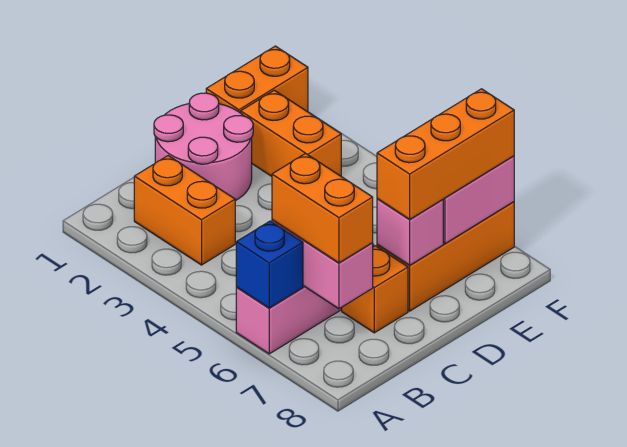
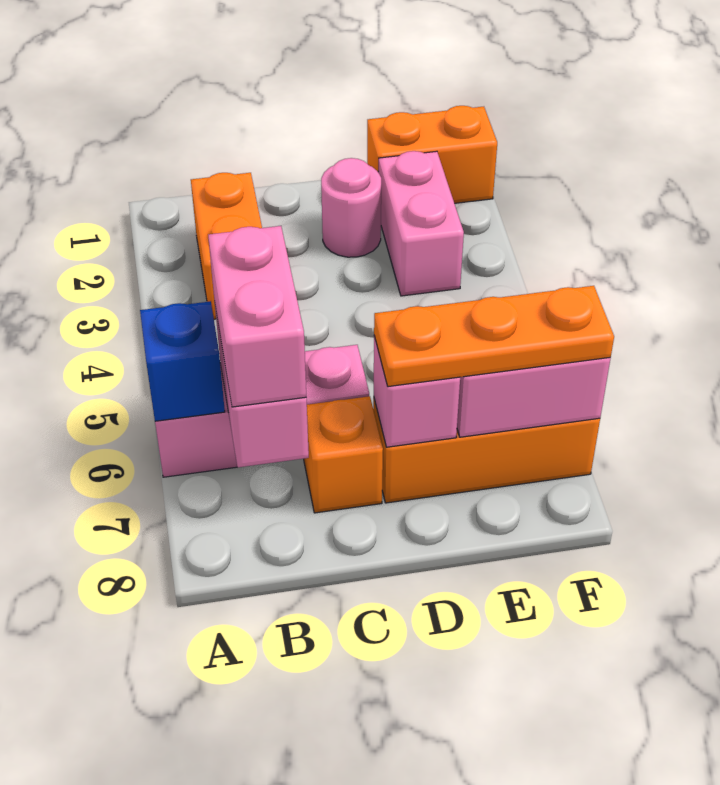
orange brick B6:B7 level 3 -> pink brick B6:B7 level 3
pink round brick C1:D2 level 1 -> pink round brick D2 level 1
orange brick D7:F7 level 3 -> orange plate D7:F7 level 3
orange brick E2:E3 level 1 -> pink brick E2:E3 level 1

